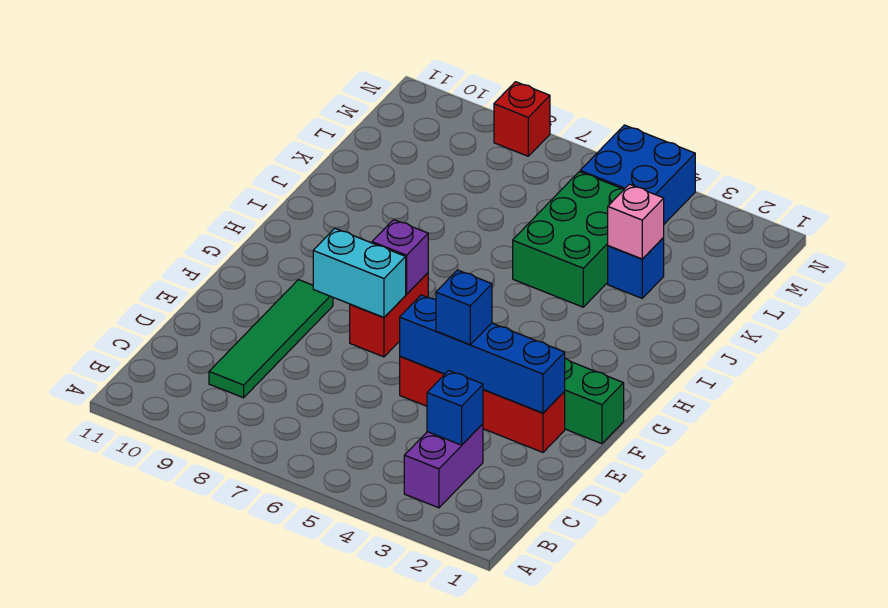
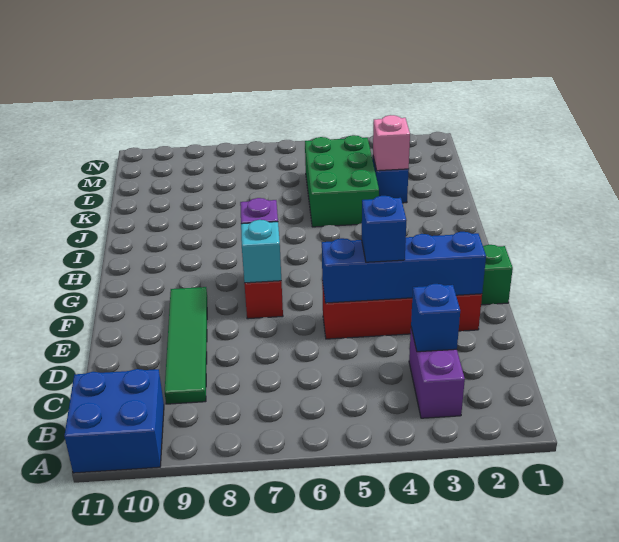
cyan brick F7:F8 level 2 -> cyan brick F7 level 2
blue brick M4:N5 level 1 -> blue brick A10:B11 level 1
red brick N8 level 1 -> none

